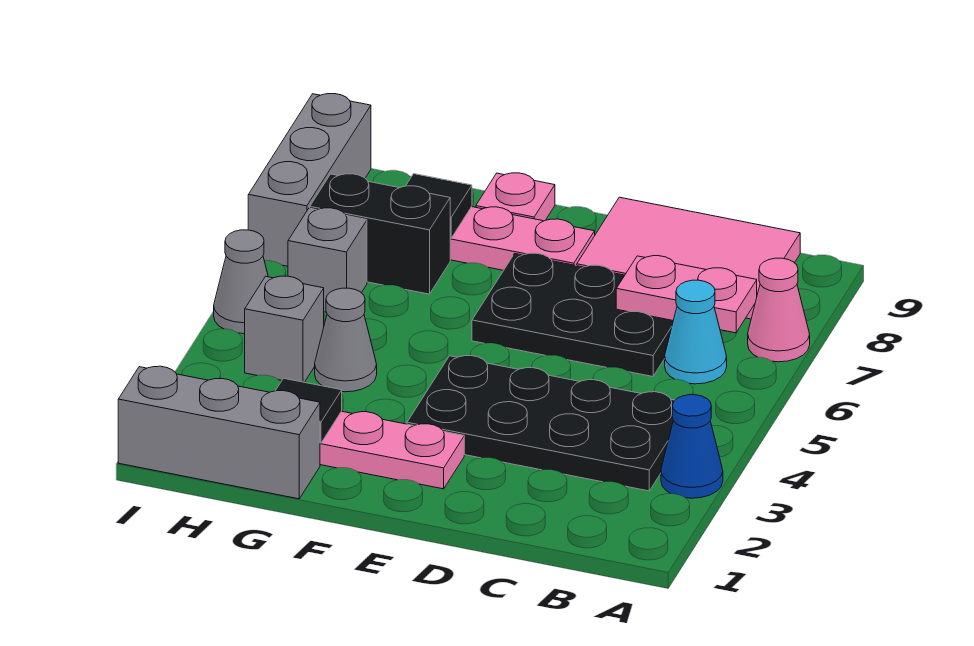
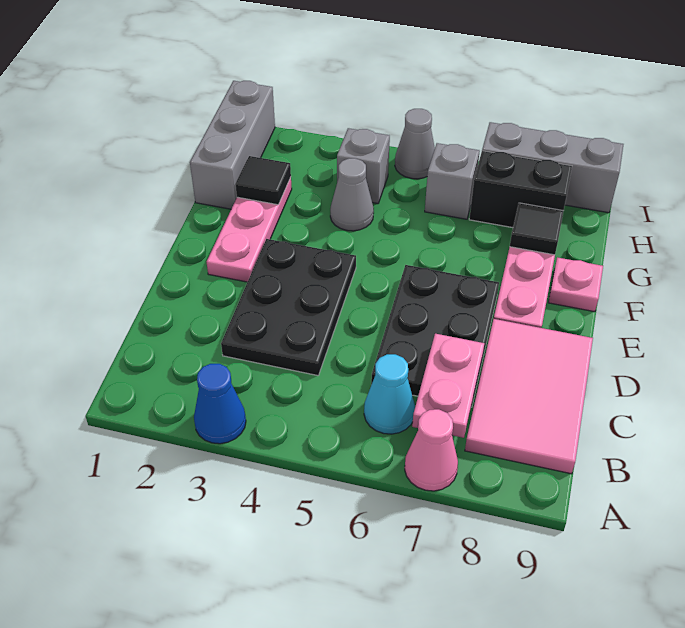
black plate B3:E4 level 1 -> black plate C3:E4 level 1
black brick G7:H7 level 1 -> black brick H7:H8 level 1

